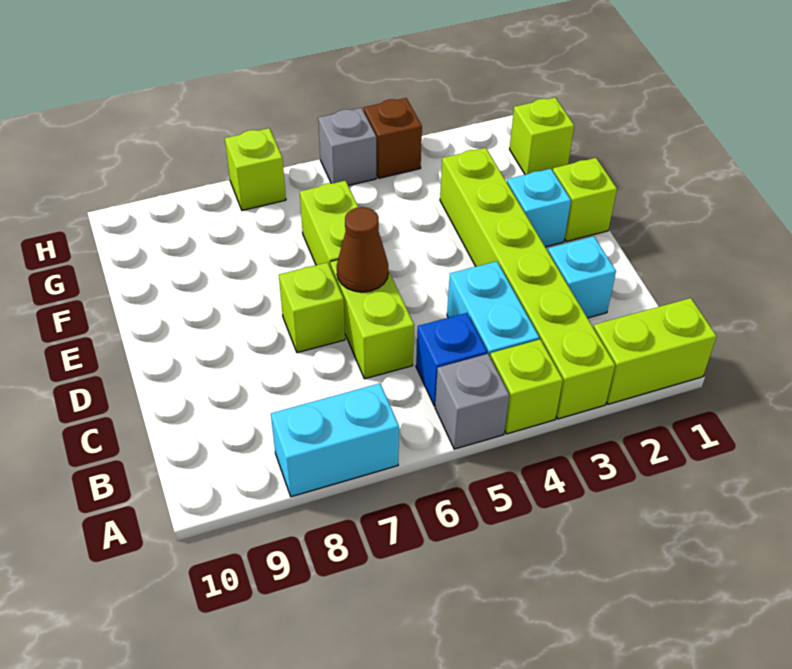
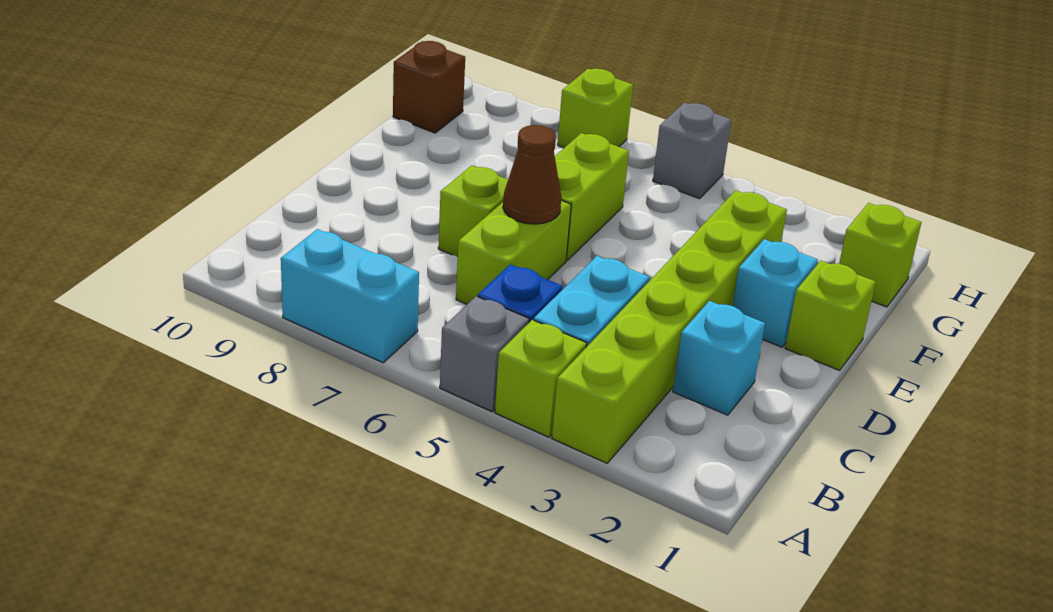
lime brick A1:A2 level 1 -> none
brown brick H4 level 1 -> brown brick G10 level 1

